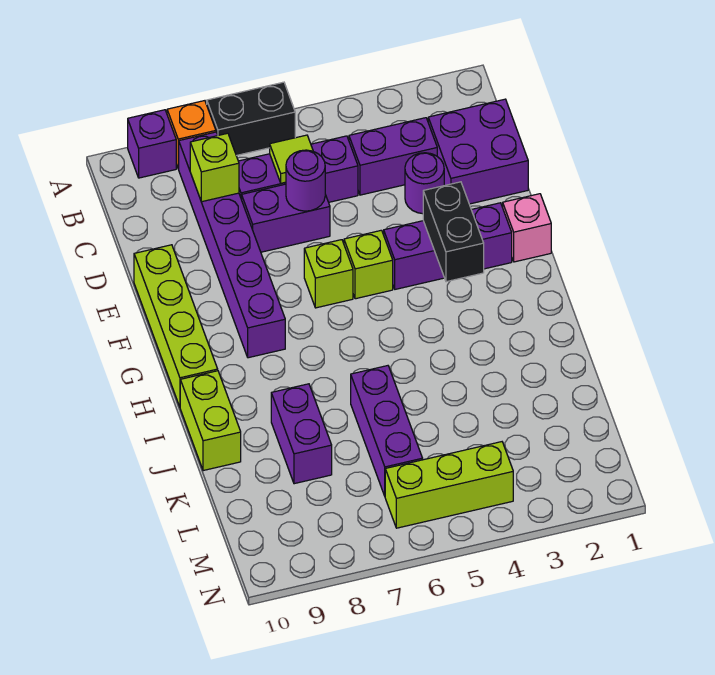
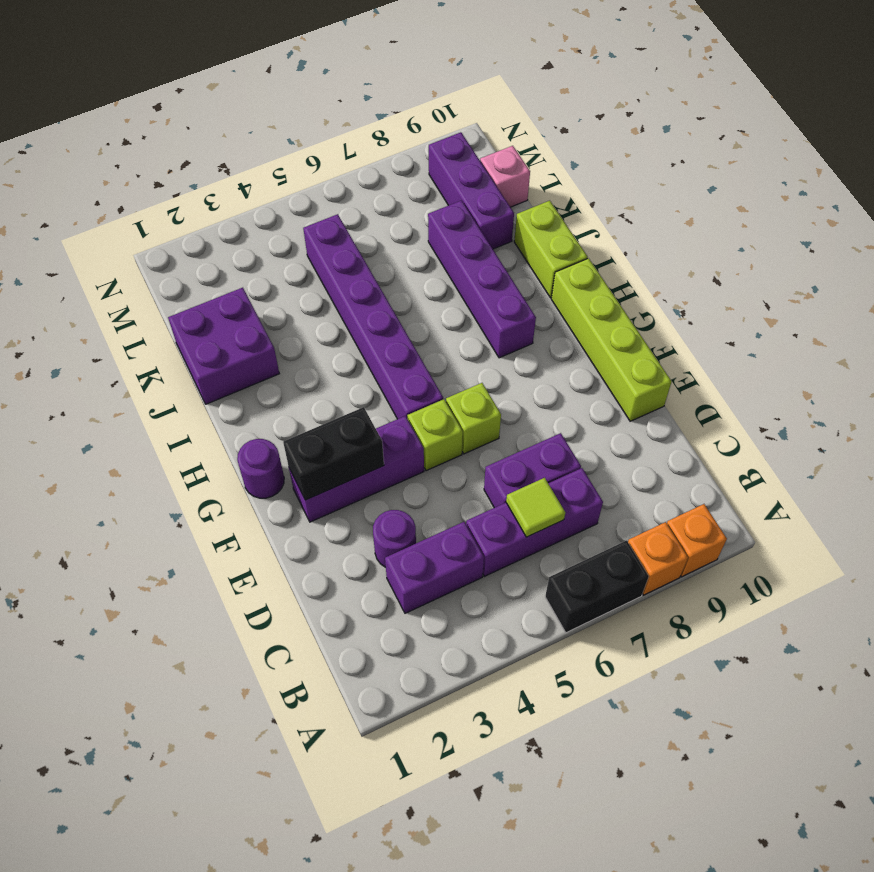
purple brick A9 level 1 -> orange brick A9 level 1
purple brick B8:G8 level 1 -> purple brick G5:L5 level 1
purple brick C1:D2 level 1 -> purple brick J1:K2 level 1
lime brick C8 level 2 -> none
purple round brick D6 level 2 -> purple round brick G1 level 1
pink brick F1 level 1 -> pink brick L10 level 1
black brick F3:G3 level 2 -> black brick F2:F3 level 2
purple brick J6:L6 level 1 -> purple brick K9:M9 level 1
purple brick J8:K8 level 1 -> purple brick H8:K8 level 1
lime brick M4:M6 level 1 -> none

